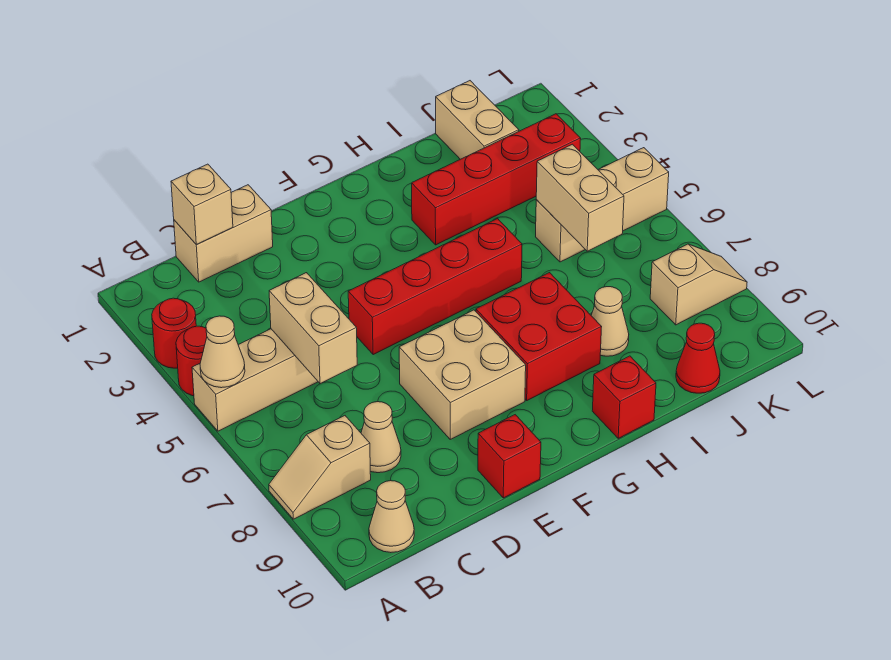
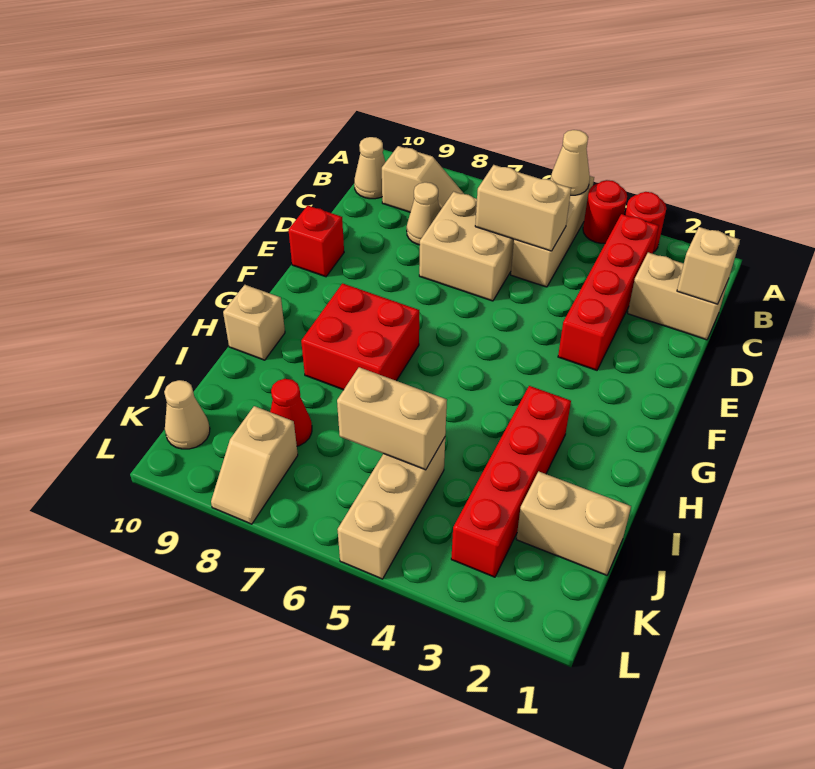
tan slope A8:B8 level 1 top B -> tan slope B8:B9 level 1 top 9
tan brick C1:D1 level 1 -> tan brick C1:C2 level 1
red brick E5:H5 level 1 -> red brick B3:E3 level 1
tan brick E7:F8 level 1 -> tan brick C6:D7 level 1
red brick H10 level 1 -> tan brick H10 level 1
tan cone I8 level 1 -> tan cone K10 level 1
red cone J10 level 1 -> red cone J8 level 1

